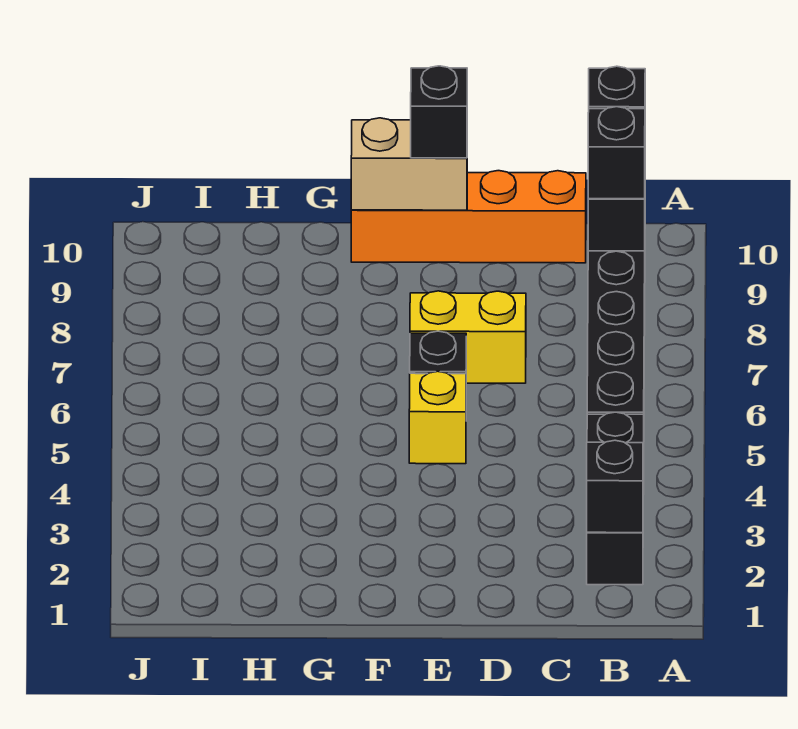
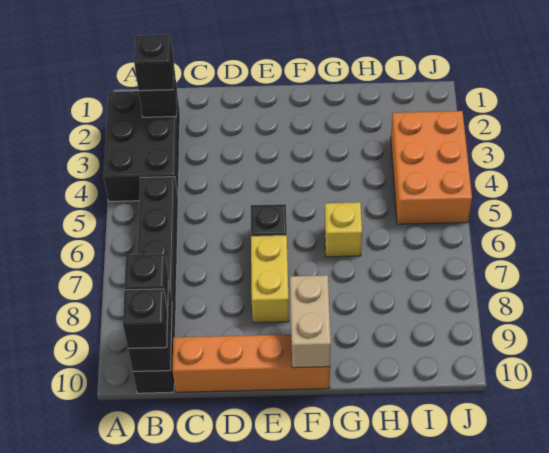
black brick B2:B4 level 1 -> black brick A2:B4 level 1
yellow brick D7:E7 level 1 -> yellow brick E7:E8 level 1
yellow brick E5 level 1 -> yellow brick G6 level 1
tan brick E10:F10 level 2 -> tan brick F9:F10 level 2
black brick E10 level 3 -> black brick B2 level 3
none -> orange brick I3:J5 level 1

